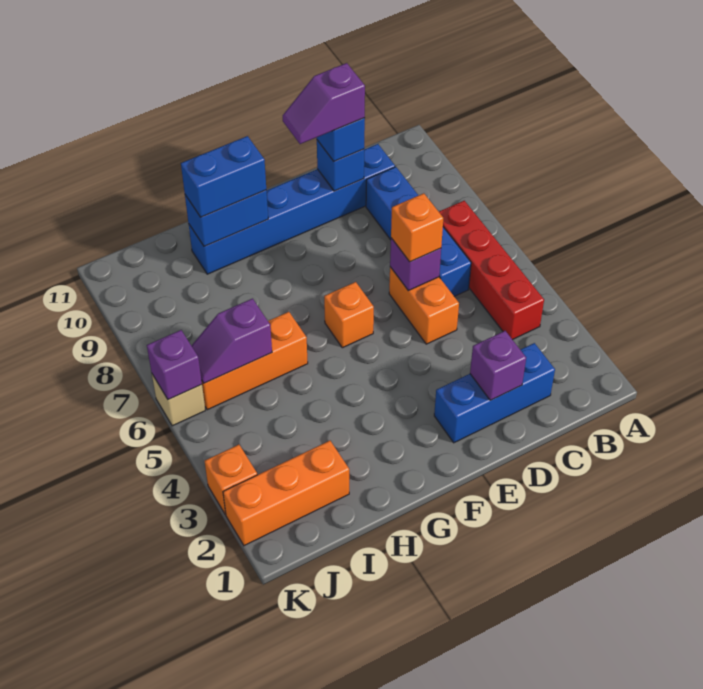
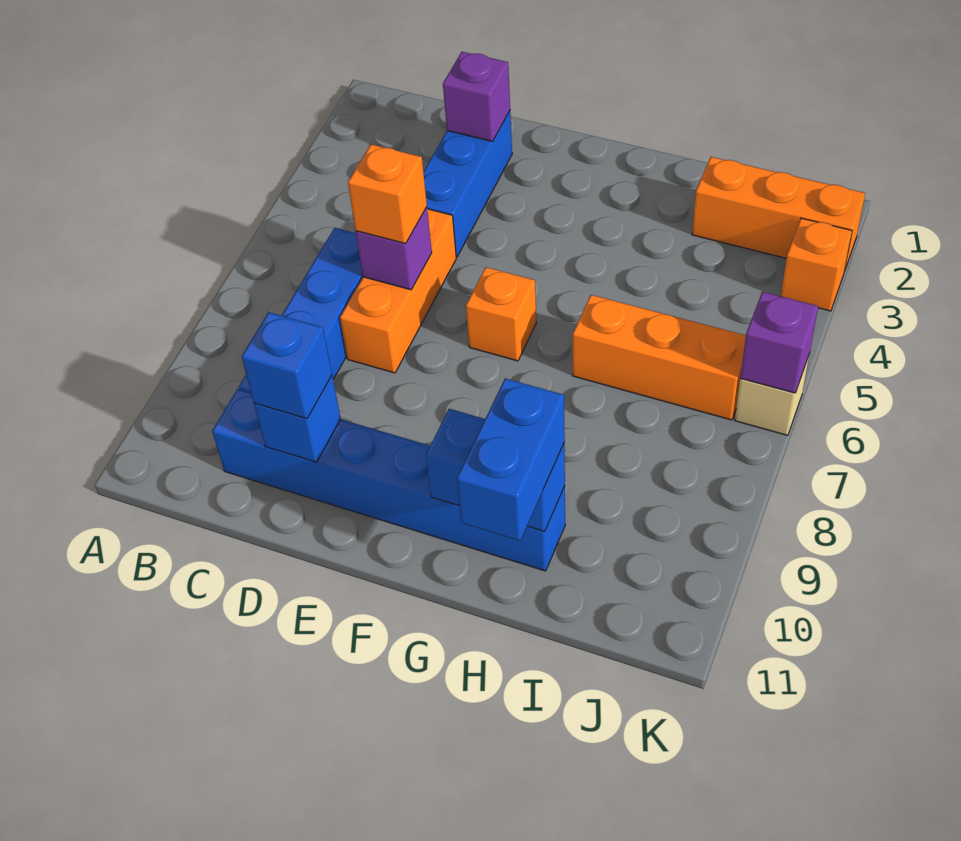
red brick B4:B7 level 1 -> none
blue brick C2:E2 level 1 -> blue brick D2:D4 level 1
orange brick D5:D6 level 1 -> orange brick D5:D7 level 1
purple slope D10:E10 level 4 top D -> none
blue brick G10:H10 level 3 -> blue brick H10:H11 level 3
purple slope I6:J6 level 2 top I -> none

